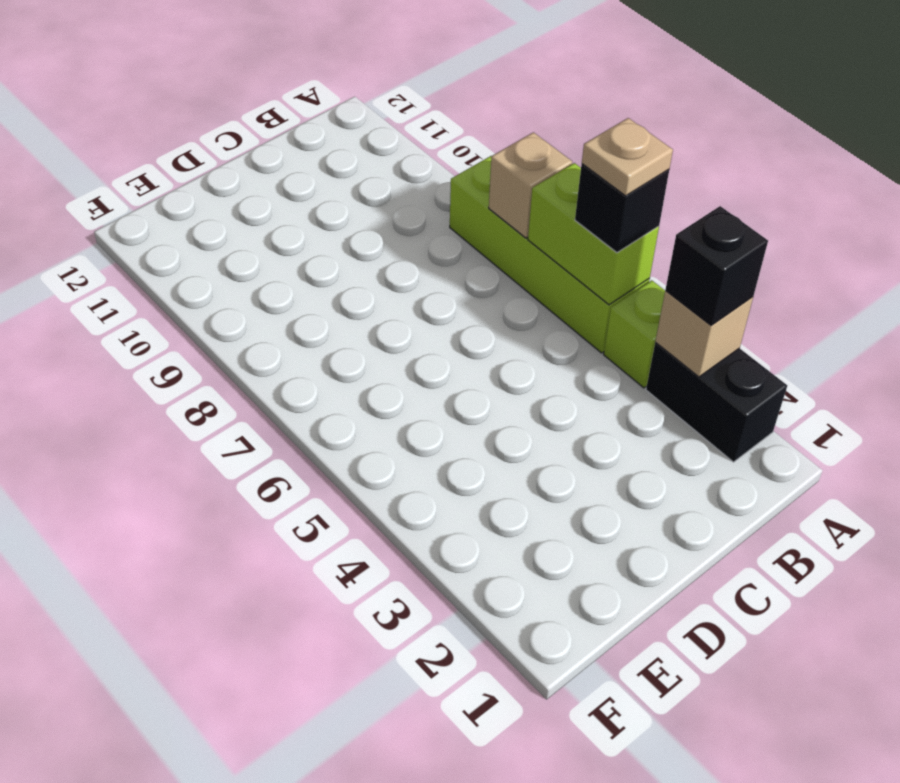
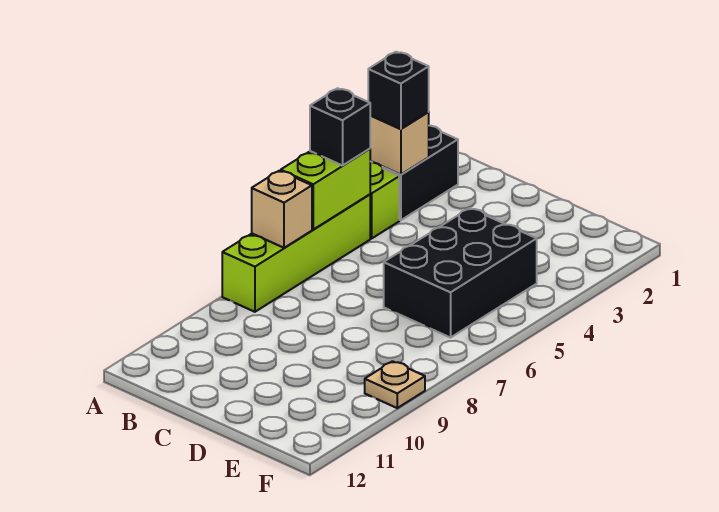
tan plate A5 level 4 -> tan plate F9 level 1
none -> black brick D4:E6 level 1

